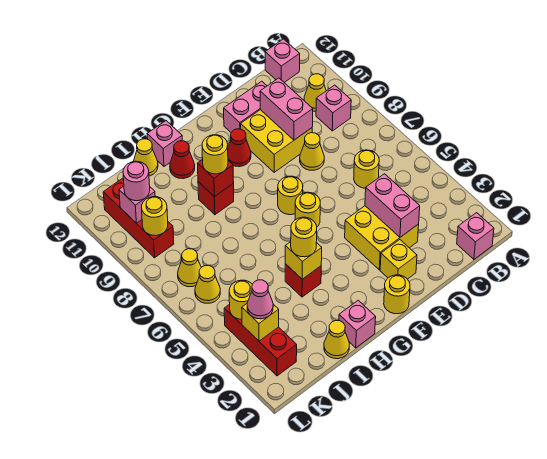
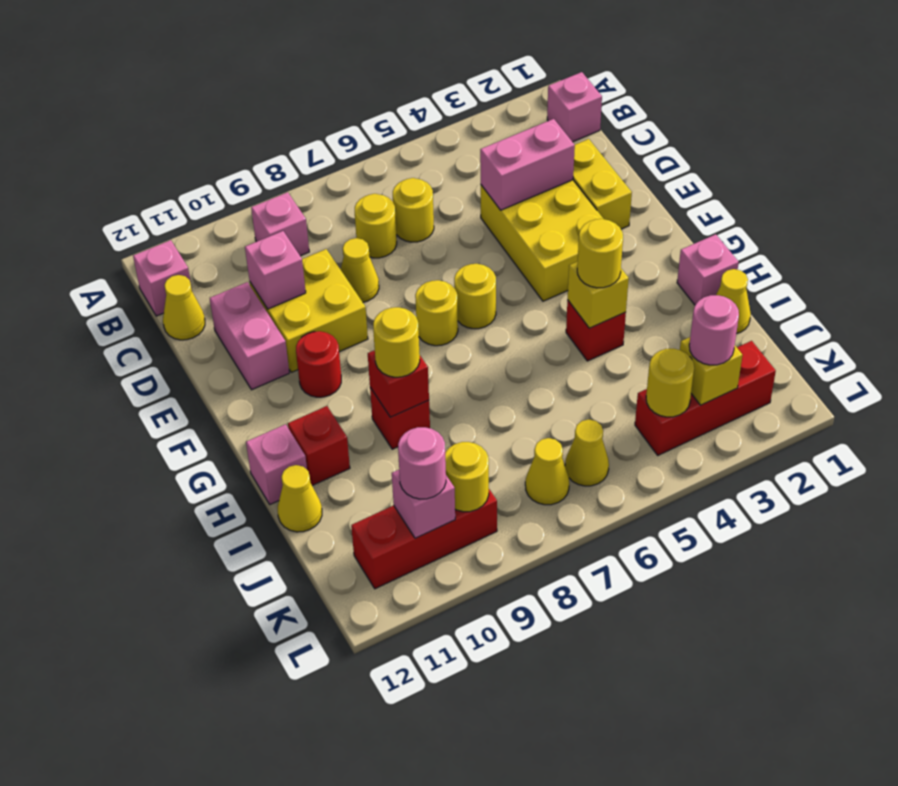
yellow cone B10 level 1 -> yellow cone C12 level 1
yellow brick D3:E4 level 1 -> yellow brick D3:F4 level 1
pink brick D9:D10 level 2 -> pink brick D10 level 2
yellow brick E2 level 1 -> yellow brick D2:E2 level 1
yellow round brick F1 level 1 -> yellow round brick C7 level 1
red cone F10 level 1 -> red round brick F10 level 1
red cone H11 level 1 -> red brick H11 level 1
pink cone K3 level 3 -> pink round brick K3 level 3

